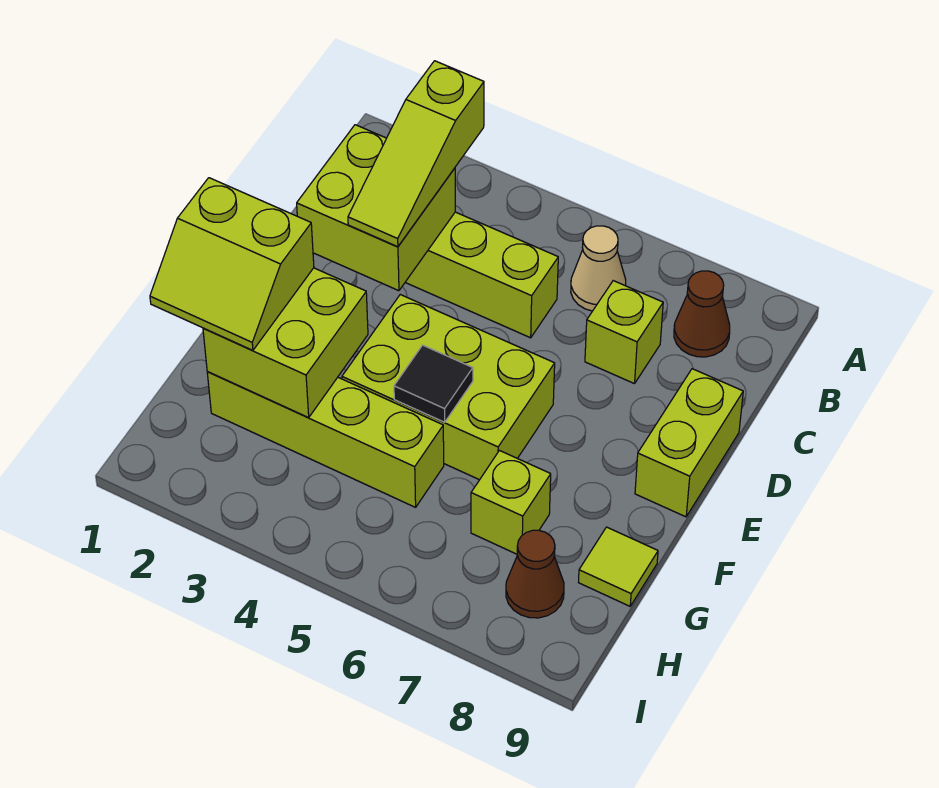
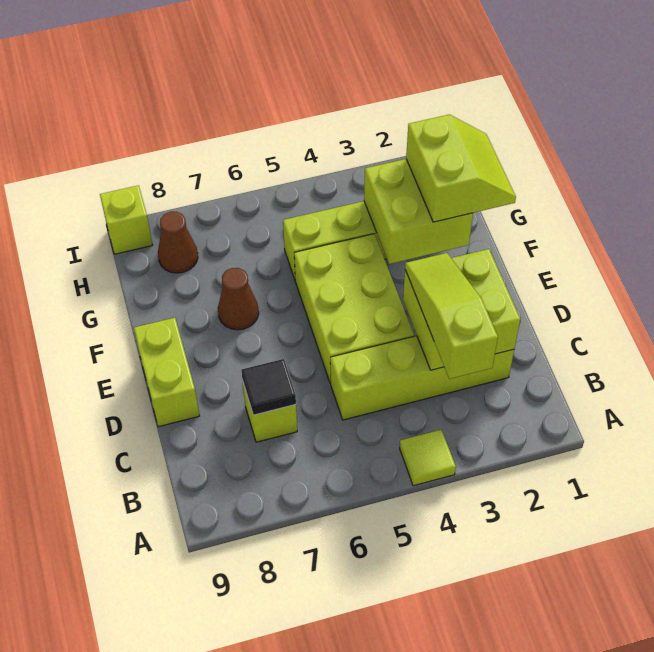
tan cone B6 level 1 -> none
brown cone B8 level 1 -> brown cone F7 level 1
lime brick E4:F6 level 1 -> lime brick D4:F5 level 1
lime slope F1:G2 level 3 top F -> lime slope F1:G2 level 3 top 2
black tile F5 level 2 -> black tile C7 level 2
lime brick G7 level 1 -> lime brick I9 level 1
lime tile G9 level 1 -> lime tile A4 level 1

